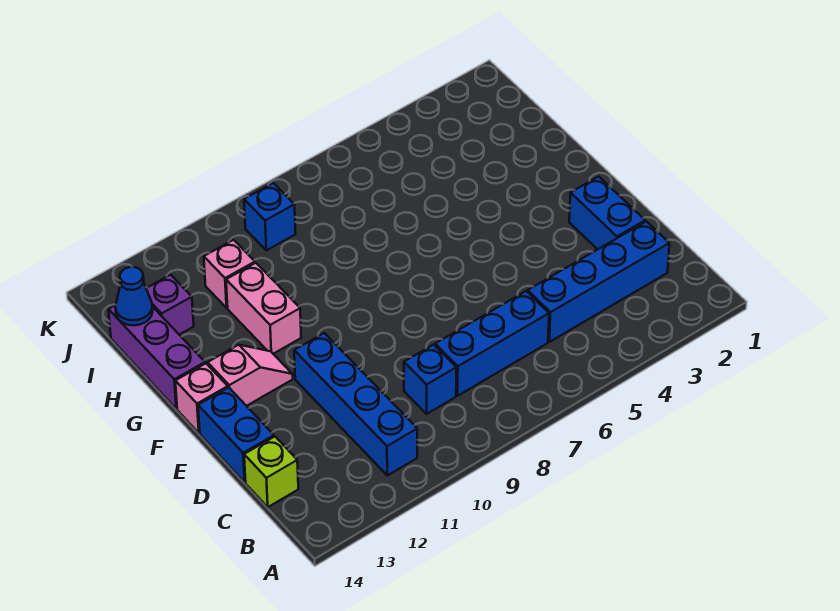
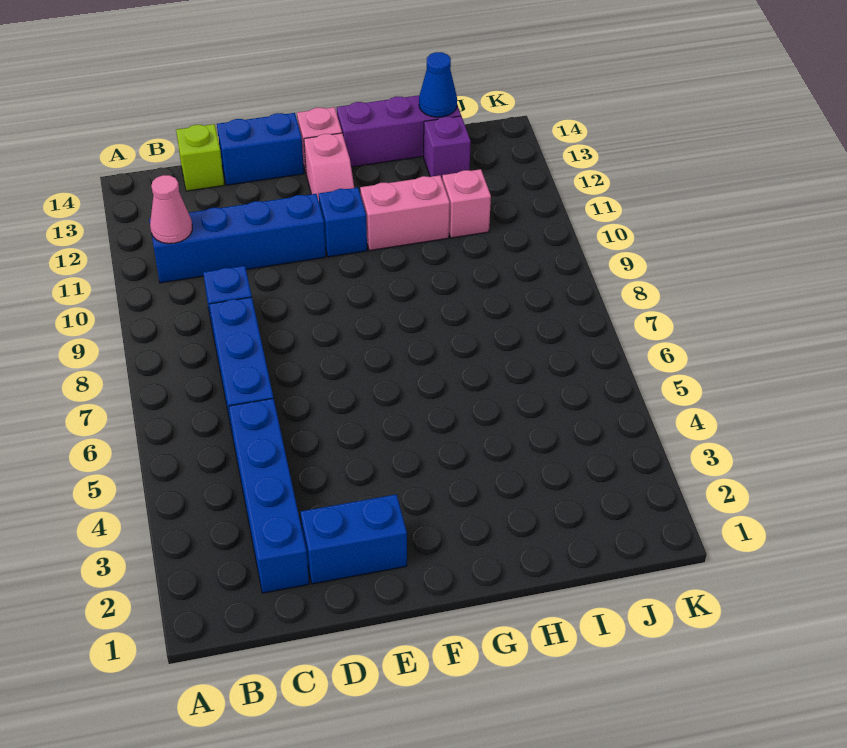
none -> pink cone B11 level 2
blue brick J9 level 1 -> blue brick F11 level 1

